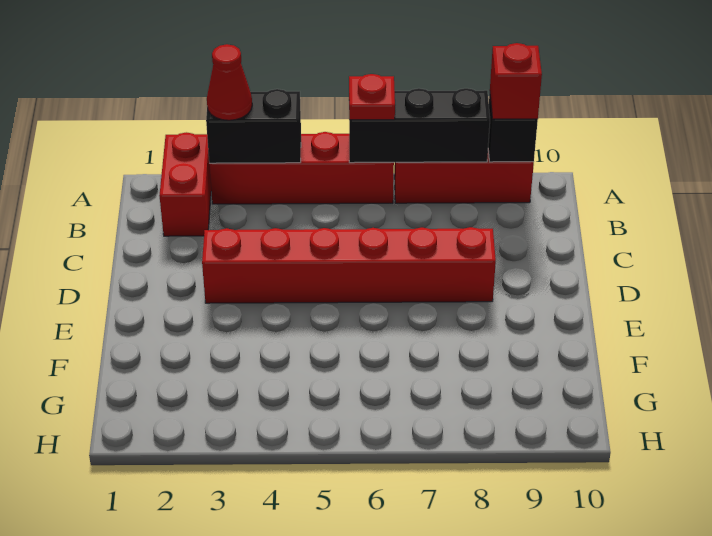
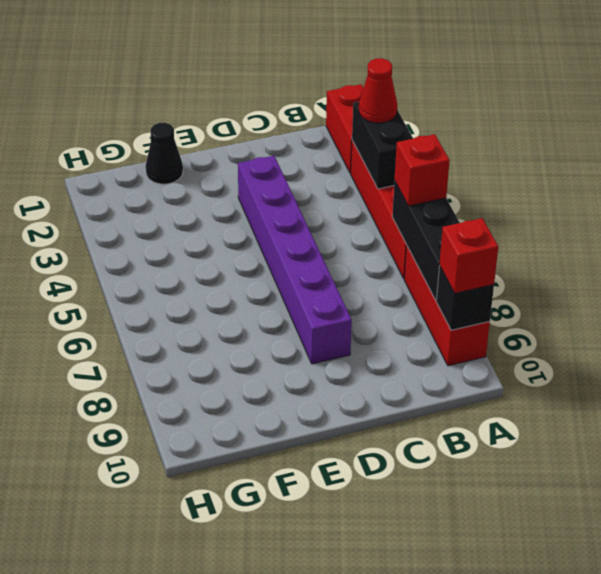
red brick A2:B2 level 1 -> red brick A1:A2 level 1
red plate A6 level 3 -> red brick A6 level 3
red brick D3:D8 level 1 -> purple brick D3:D8 level 1
none -> black cone F1 level 1

